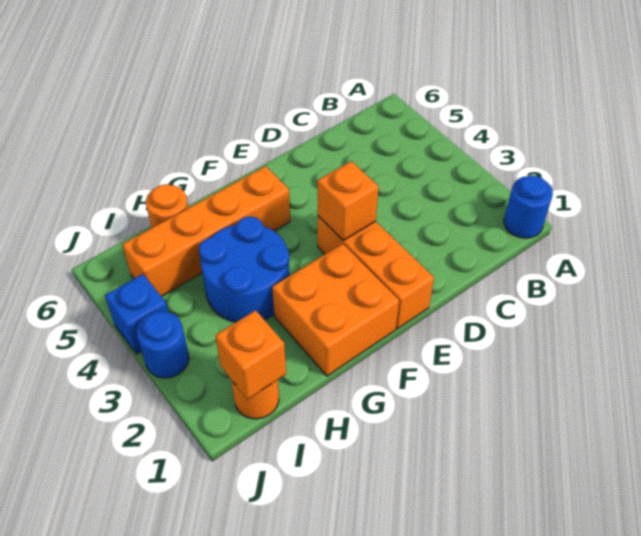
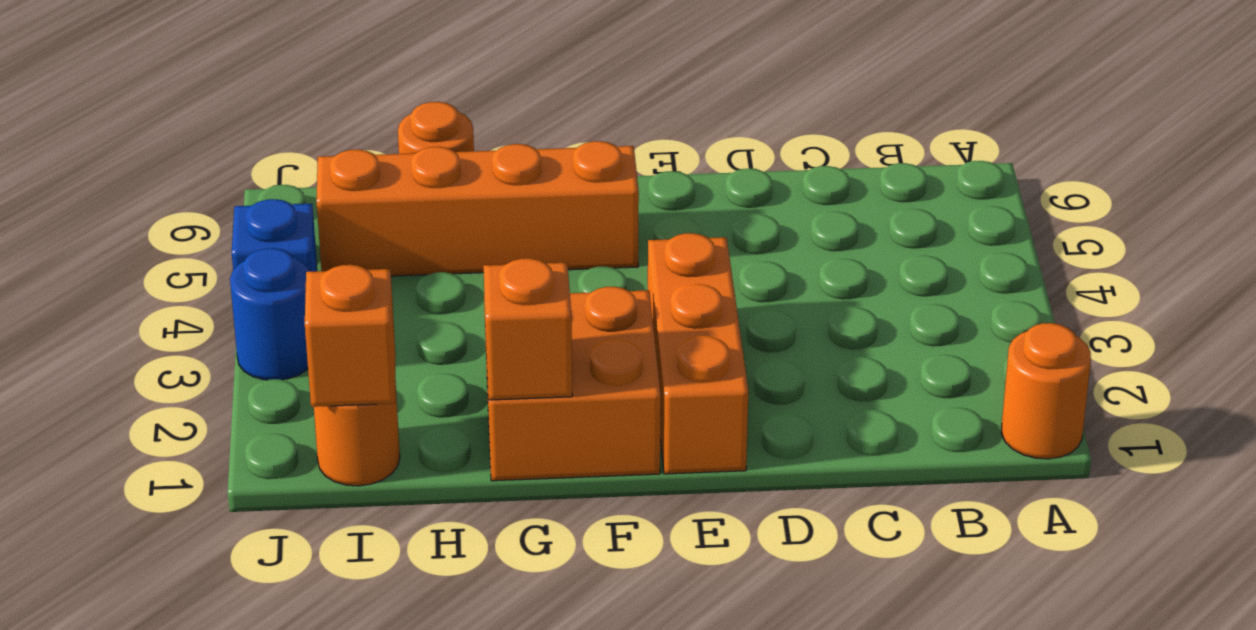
blue round brick A1 level 1 -> orange round brick A1 level 1
orange brick E3 level 2 -> orange brick G1 level 2
blue round brick G3:H4 level 1 -> none

